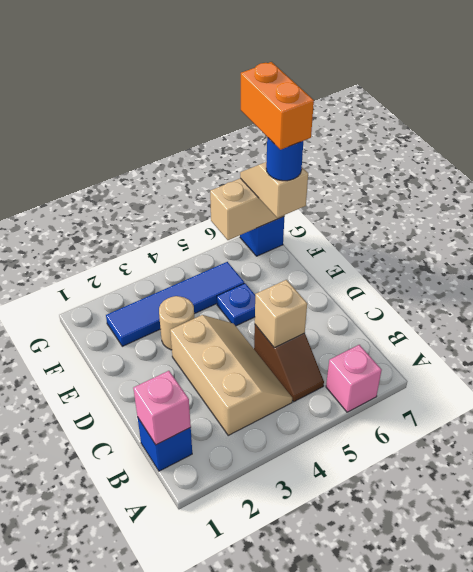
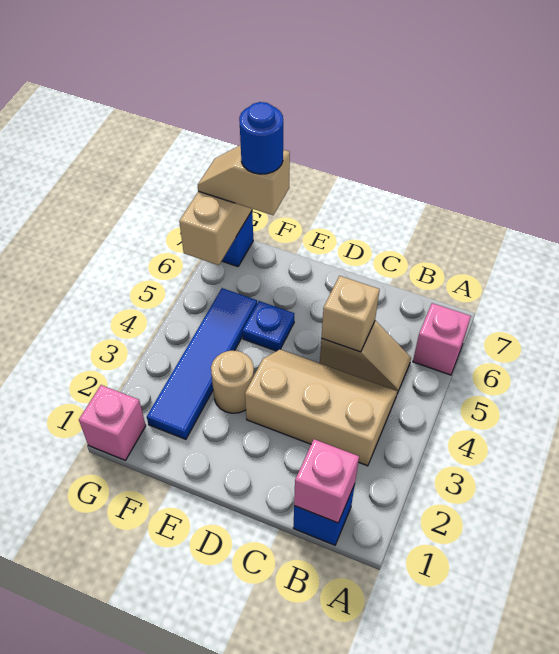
brown slope B5:C5 level 1 top C -> tan slope B5:C5 level 1 top C
orange brick F7:G7 level 5 -> none
none -> pink brick G1 level 1

